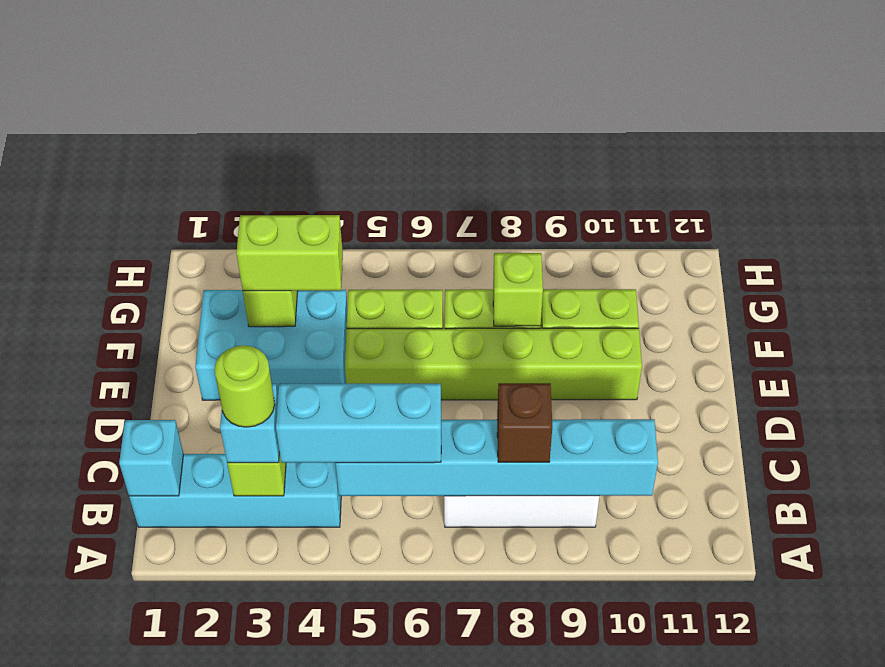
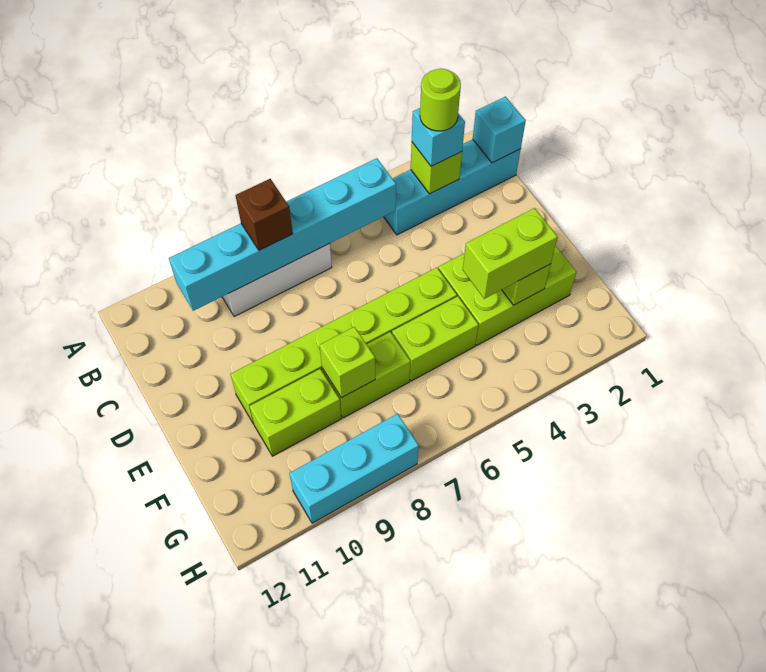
cyan brick B4:B6 level 3 -> cyan brick H8:H10 level 1
cyan brick E2:F4 level 1 -> lime brick E2:F4 level 1

